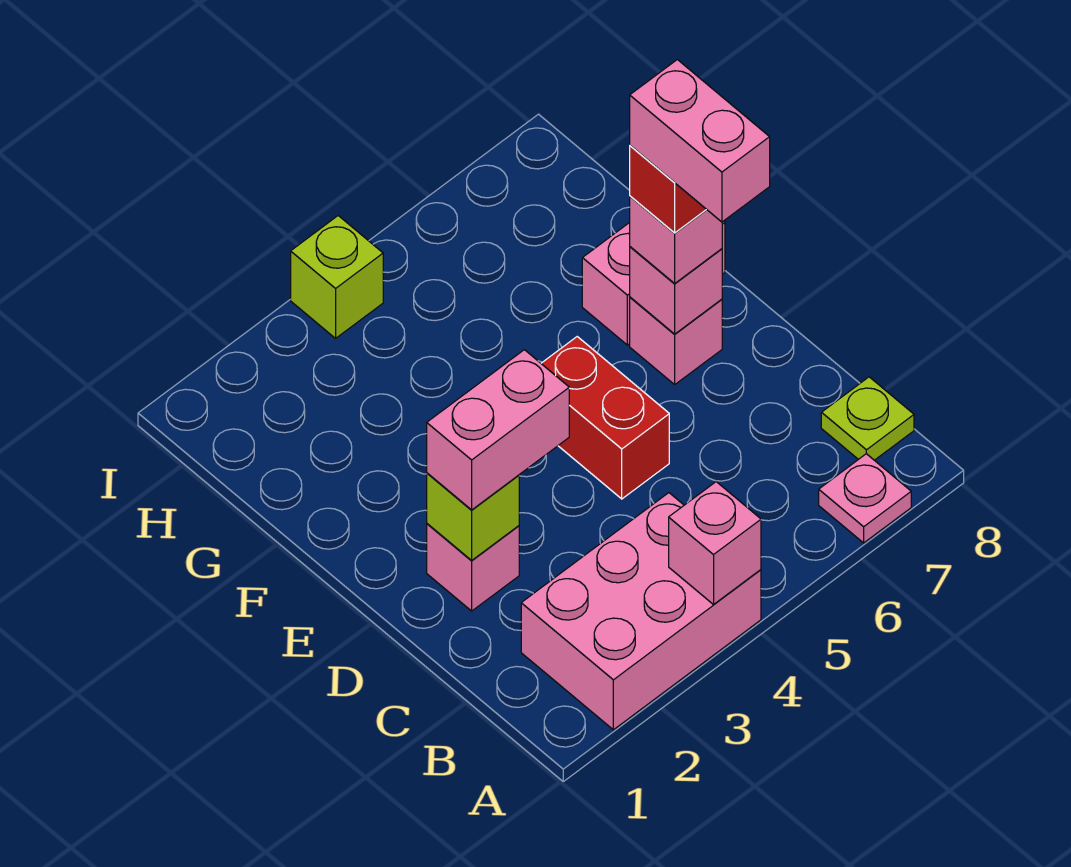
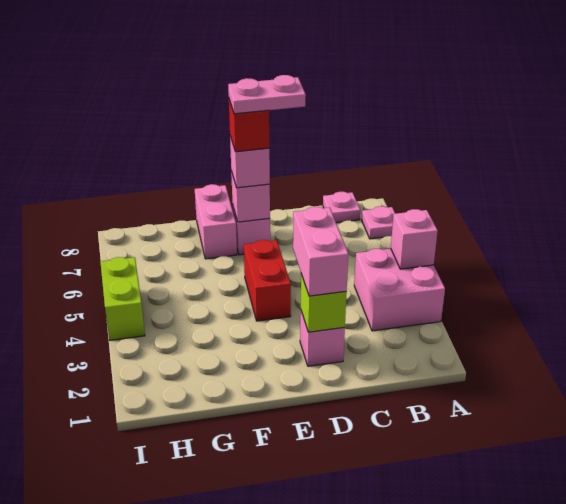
pink brick A2:B4 level 1 -> pink brick A3:B4 level 1
lime plate B8 level 1 -> pink plate B8 level 1
red brick D5:E5 level 1 -> red brick E4:E5 level 1
pink brick D7:E7 level 5 -> pink plate D7:E7 level 5
lime brick I4 level 1 -> lime brick I4:I5 level 1

